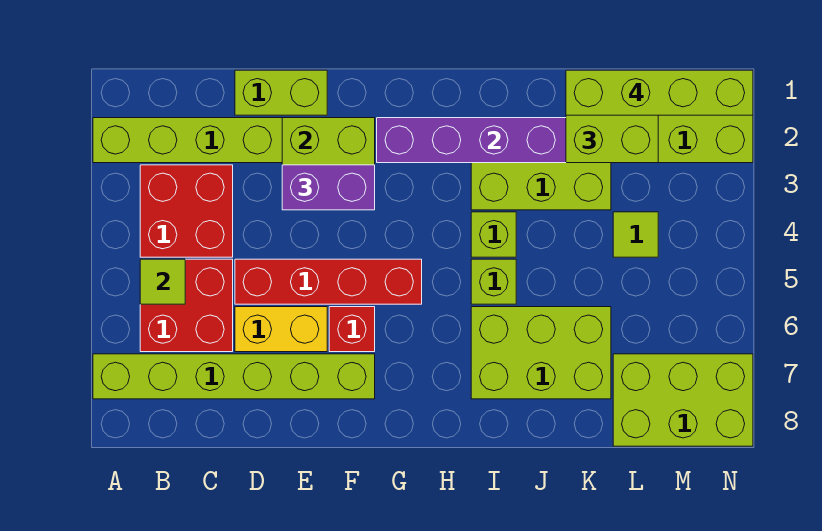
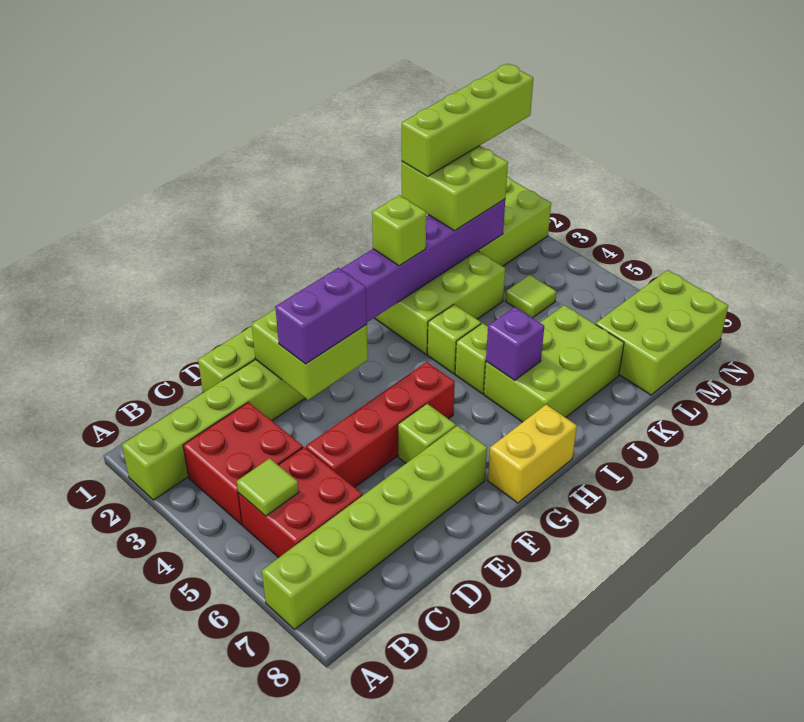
yellow brick D6:E6 level 1 -> yellow brick G8:H8 level 1
red brick F6 level 1 -> lime brick F6 level 1
none -> lime brick I2 level 3
none -> purple brick I6 level 2

